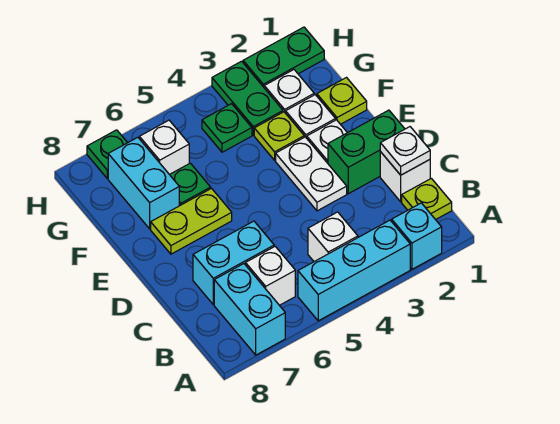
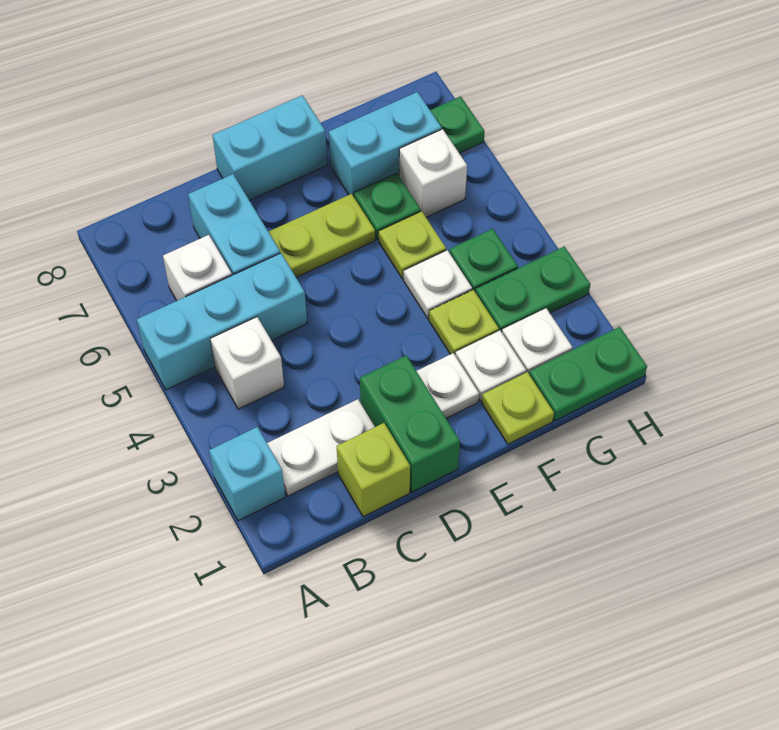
cyan brick A3:A5 level 1 -> cyan brick A5:C5 level 1
cyan brick A7:B7 level 1 -> cyan brick D8:E8 level 1
lime plate B1 level 1 -> lime plate F5 level 1
white brick C1 level 1 -> lime brick C1 level 1
white plate C1 level 2 -> white plate F4 level 1
white plate D3:E3 level 1 -> white plate B2:C2 level 1
lime plate E6:E7 level 1 -> lime plate D6:E6 level 1
green plate H1:H2 level 1 -> green plate G1:H1 level 1

